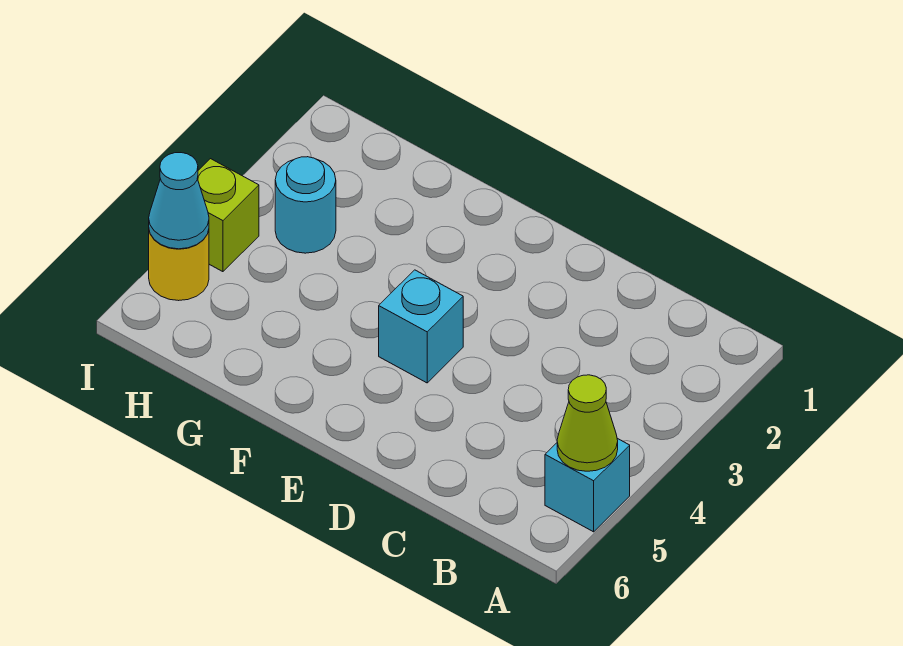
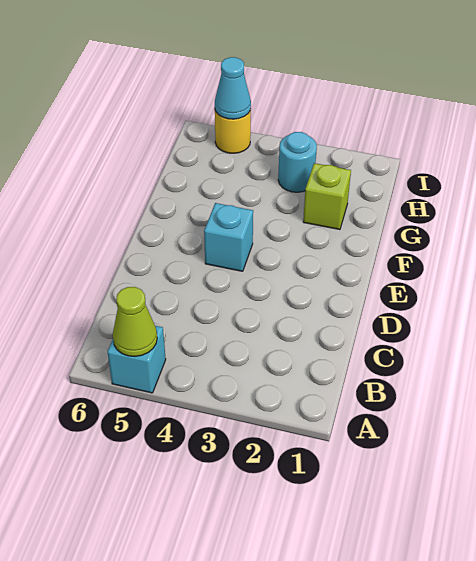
lime brick I4 level 1 -> lime brick G2 level 1

